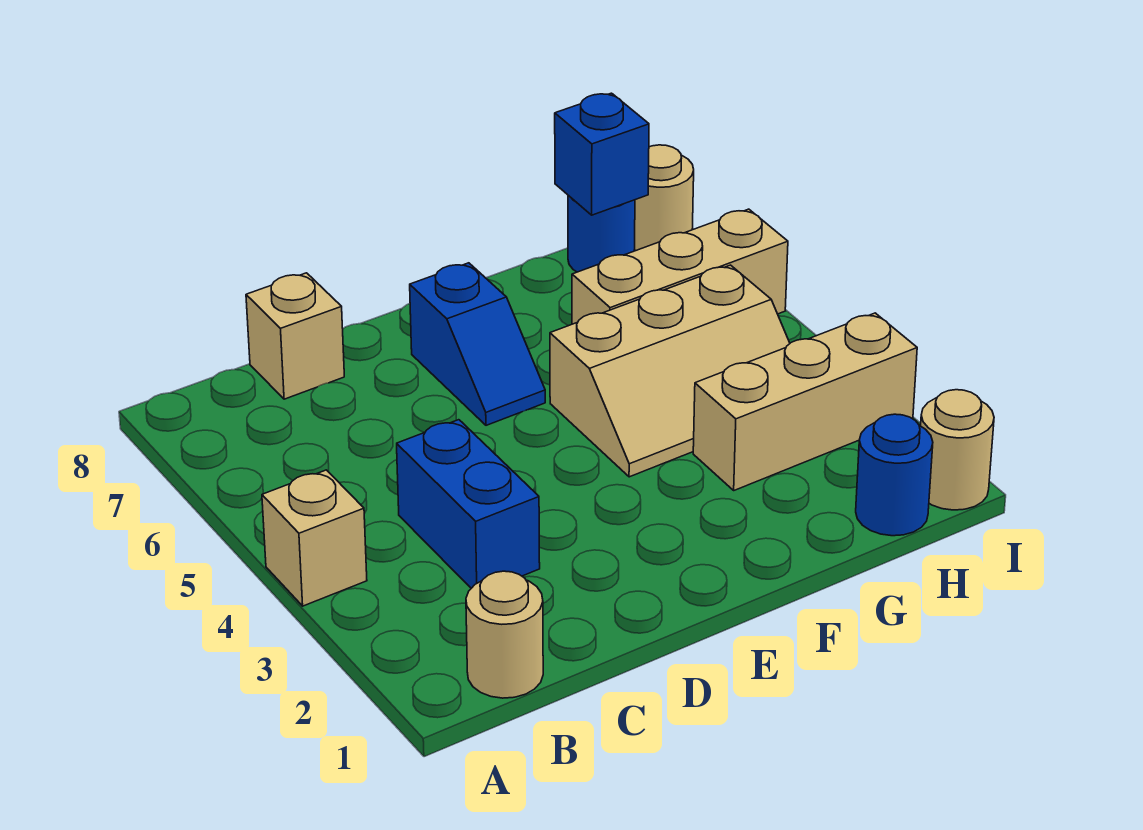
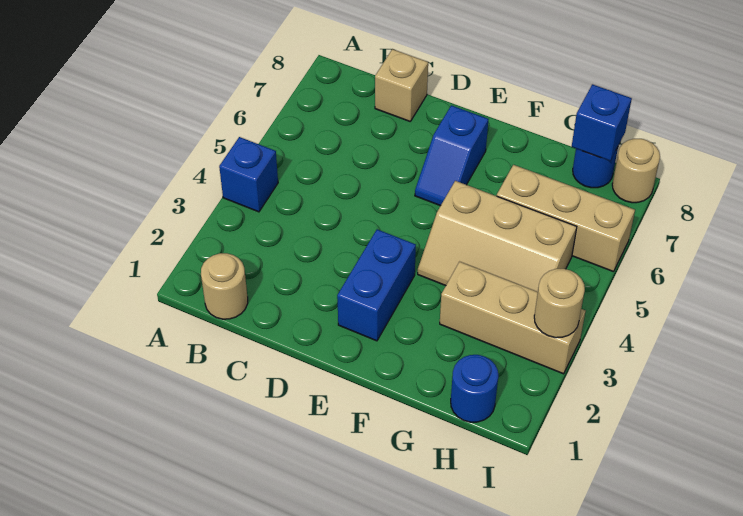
tan brick A4 level 1 -> blue brick A4 level 1
blue brick C3:C4 level 1 -> blue brick E2:E3 level 1
tan round brick I1 level 1 -> tan round brick I3 level 2

